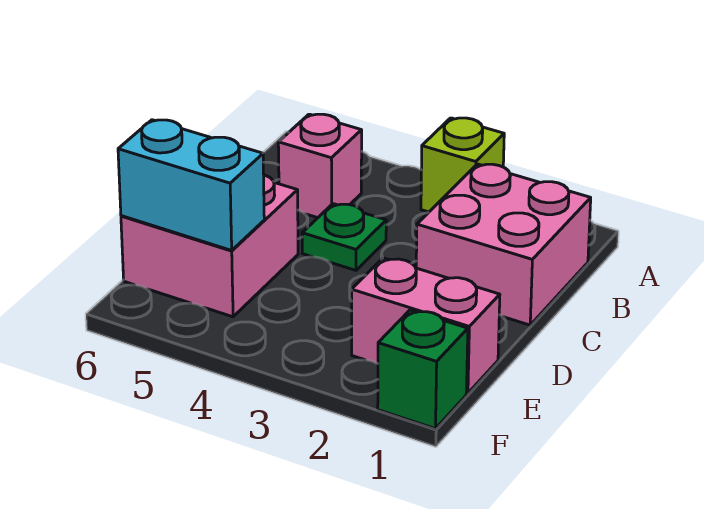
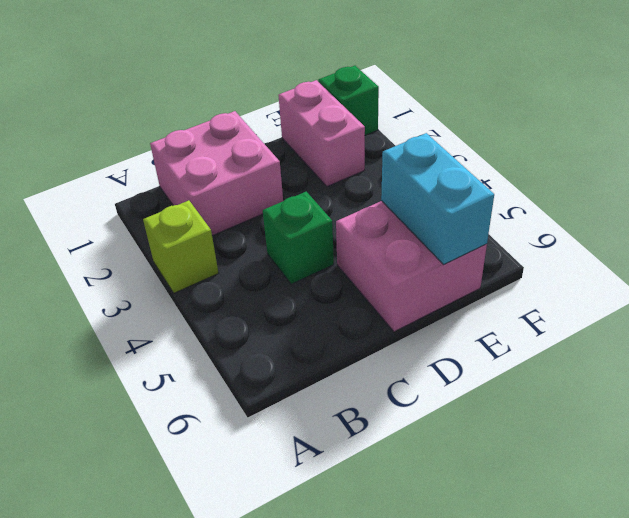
pink brick B5 level 1 -> none
green plate C4 level 1 -> green brick C4 level 1

